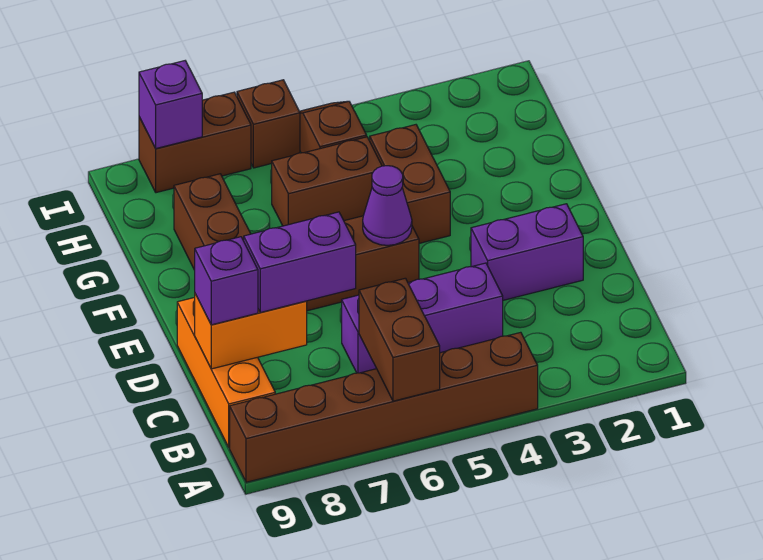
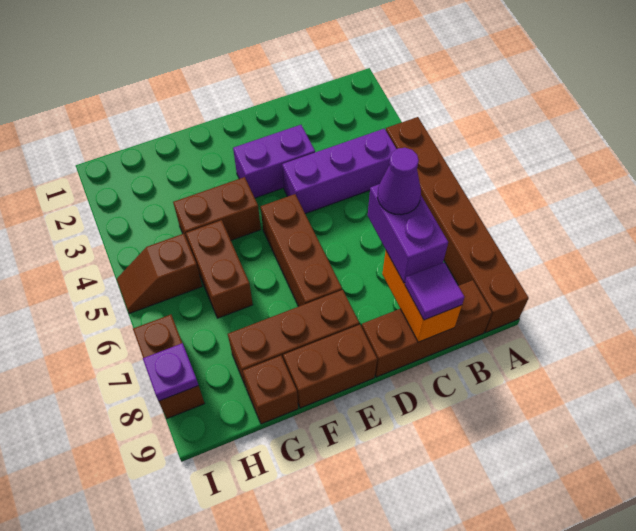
brown brick A6:B6 level 2 -> brown brick E9:F9 level 1
orange brick B9:D9 level 1 -> brown brick B9:D9 level 1
purple brick C4:C6 level 1 -> purple brick B4:D4 level 1
purple brick C9 level 3 -> purple tile C9 level 3
purple brick D2:D3 level 1 -> purple brick D3:E3 level 1
purple cone E5 level 2 -> purple cone C7 level 4
brown brick I6 level 1 -> brown brick G9 level 1
purple brick I8 level 2 -> purple plate I8 level 2

